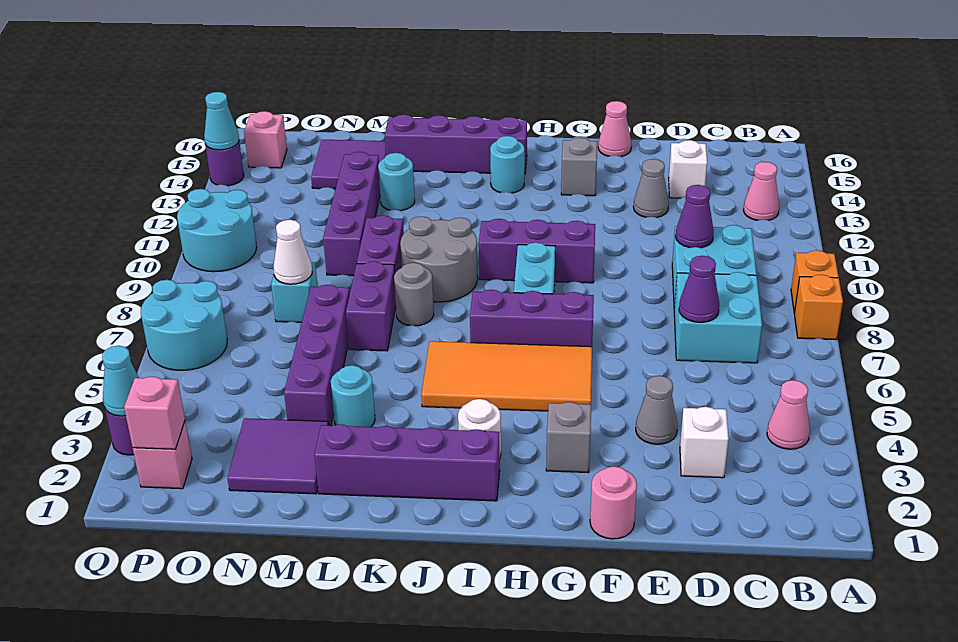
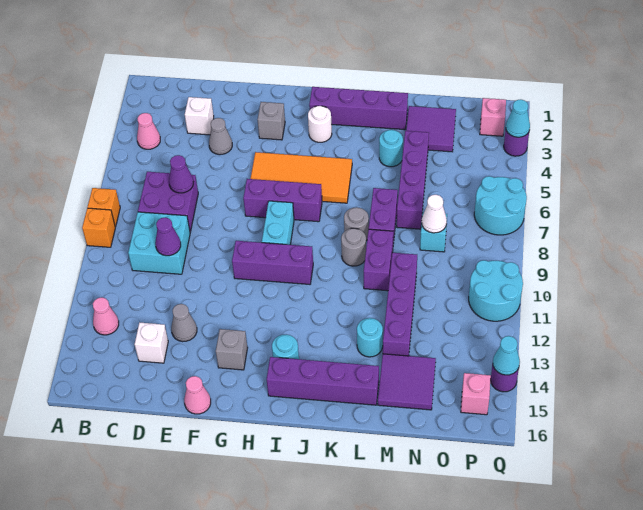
cyan brick C7:D8 level 1 -> purple brick C7:D8 level 1
pink round brick F1 level 1 -> none
grey round brick J9:K10 level 1 -> grey round brick K9 level 1
pink brick P2 level 2 -> none

